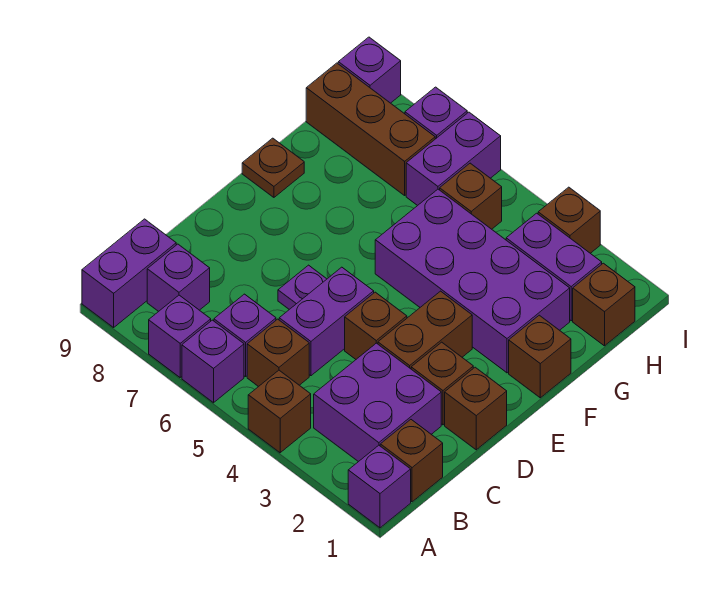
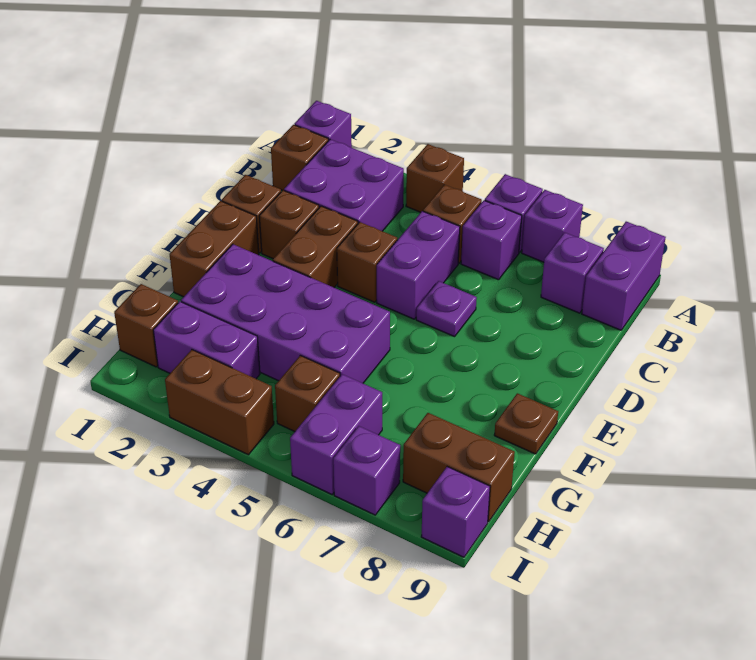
brown brick F1 level 1 -> brown brick E1:F1 level 1
brown brick H7:H9 level 1 -> brown brick H8:H9 level 1
brown brick I3 level 1 -> brown brick I3:I4 level 1

